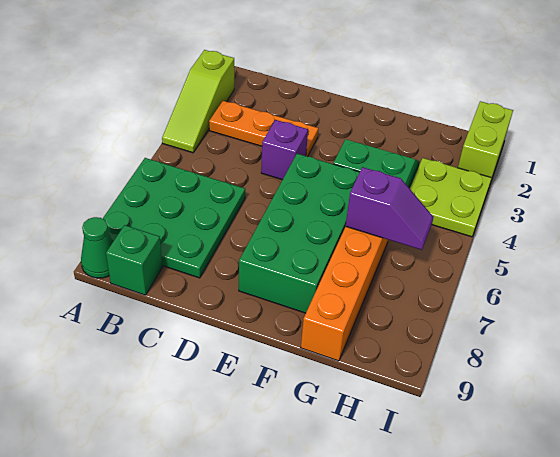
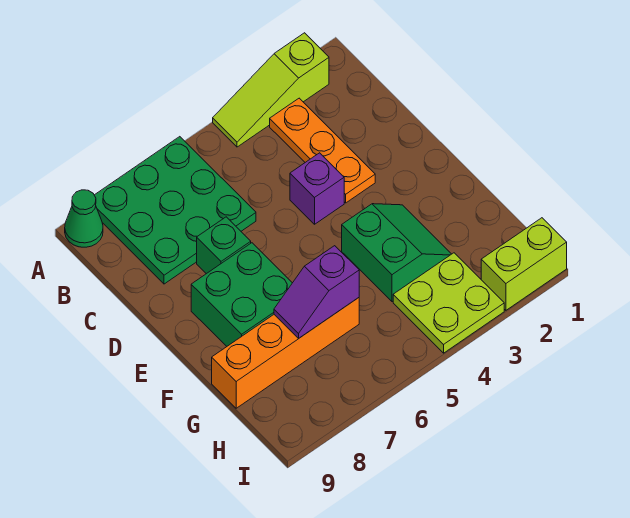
green brick B9 level 1 -> green brick D7 level 1
green brick E5:F8 level 1 -> green brick E7:F8 level 1
purple slope G6:H6 level 2 top G -> purple slope G6:G7 level 2 top 6

